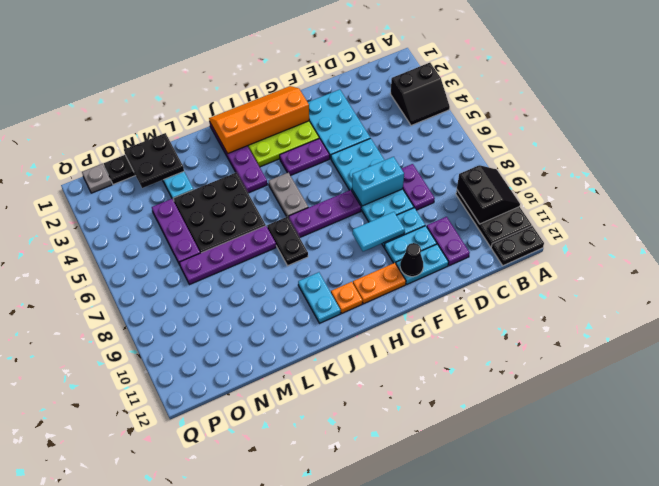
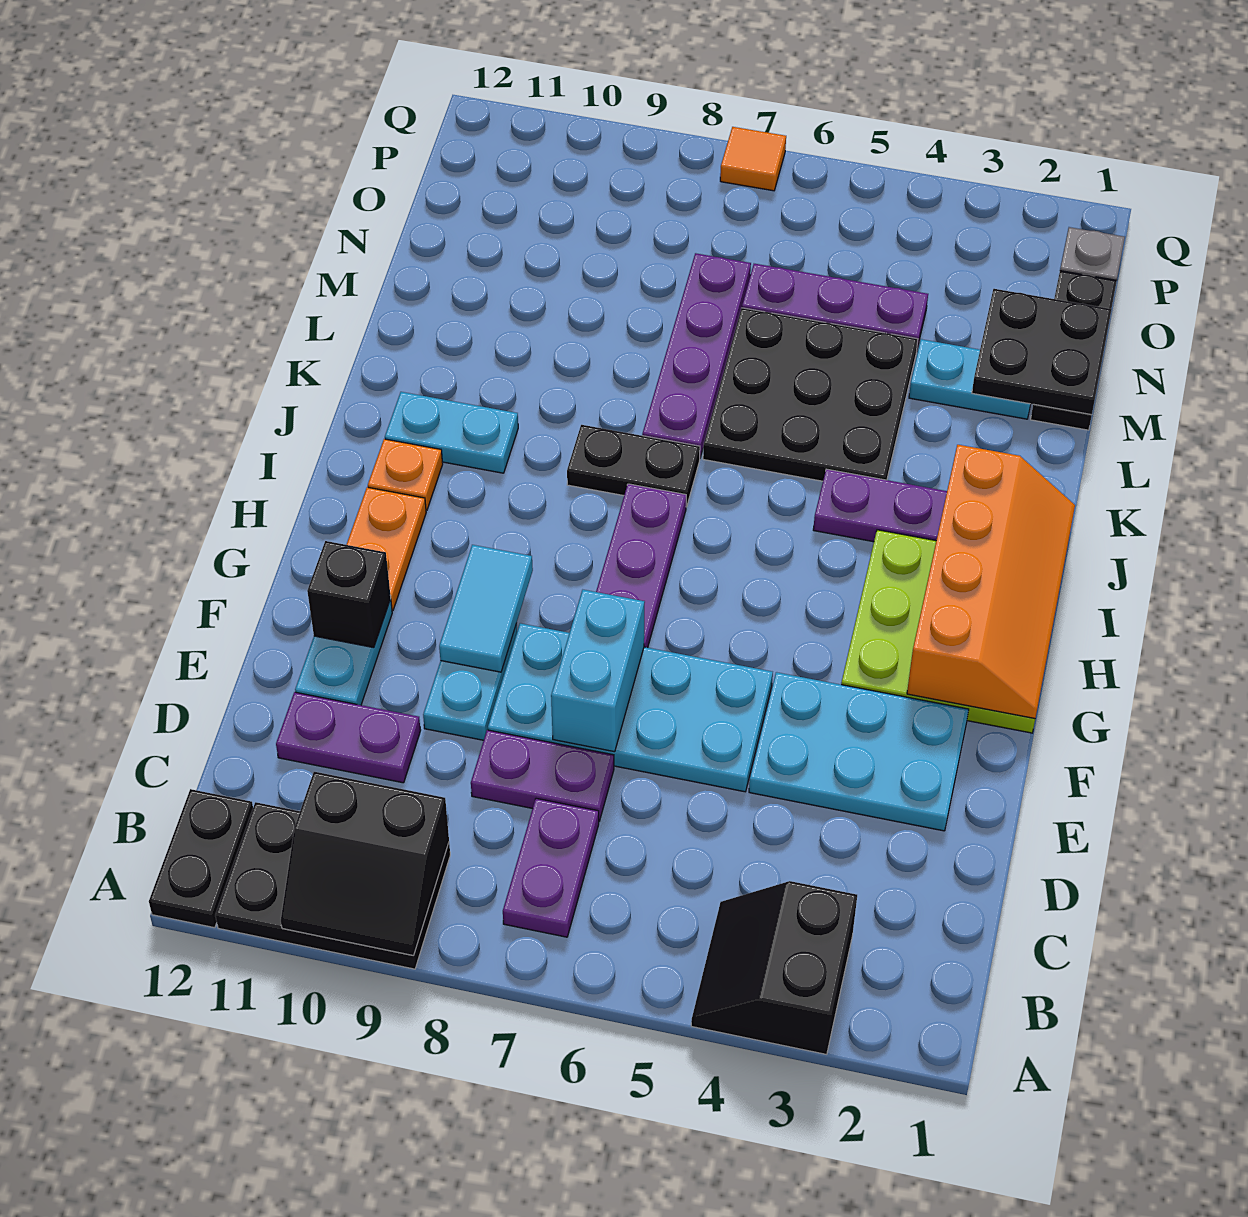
cyan plate E10:F10 level 1 -> none
black cone F11 level 2 -> black brick F11 level 2
purple plate G4:H4 level 1 -> purple plate B7:C7 level 1
grey plate I5:I6 level 1 -> none
none -> orange tile Q7 level 1

